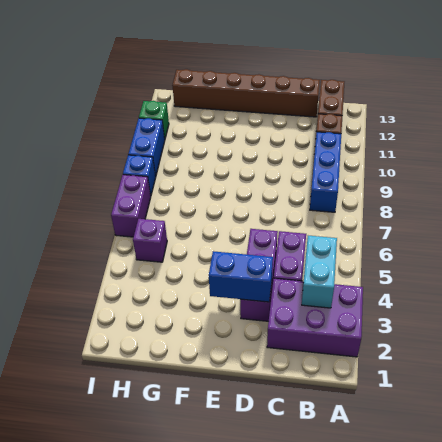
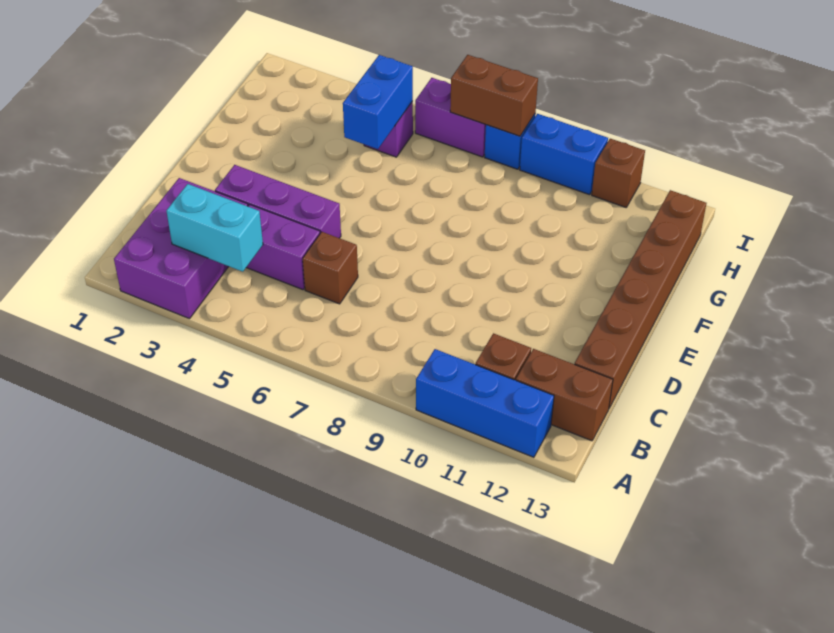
blue brick B8:B10 level 1 -> blue brick A10:A12 level 1
none -> brown brick C6 level 1
blue brick D3:E3 level 2 -> blue brick G5:H5 level 2
none -> brown brick I7:I8 level 2
green brick I11 level 1 -> brown brick I11 level 1

